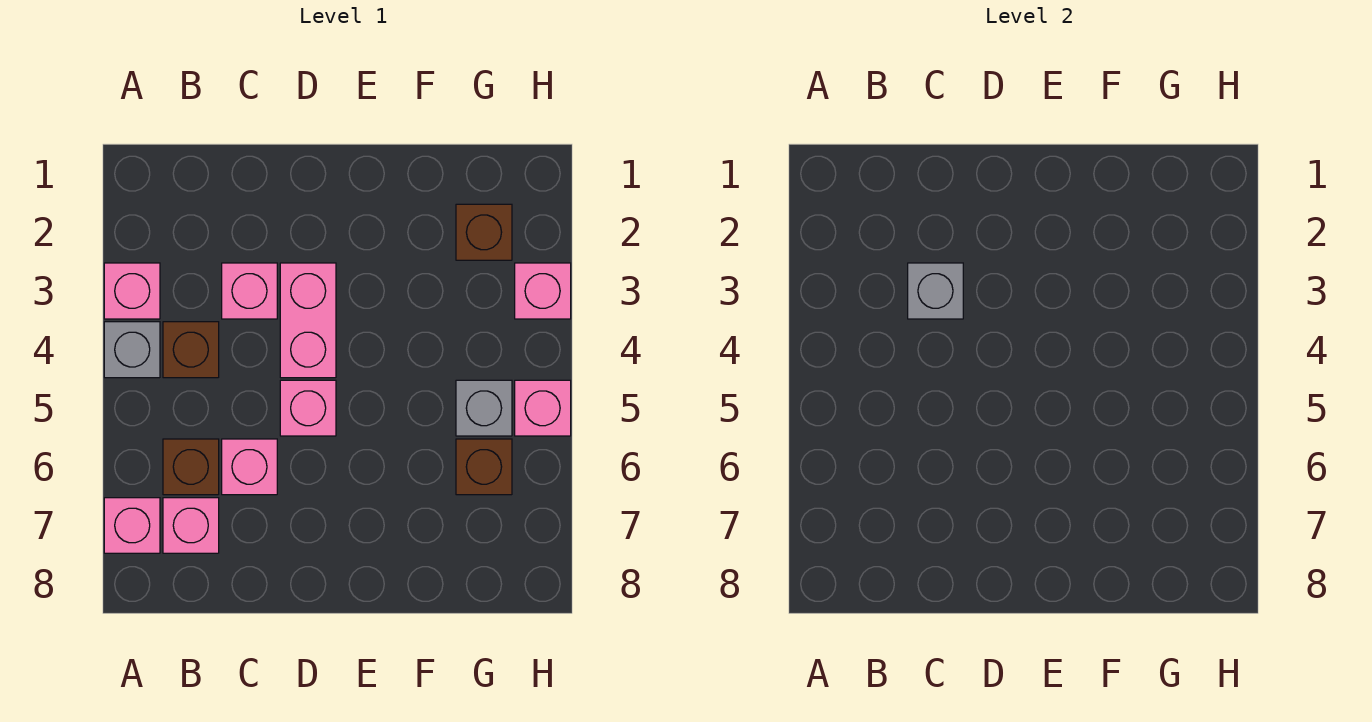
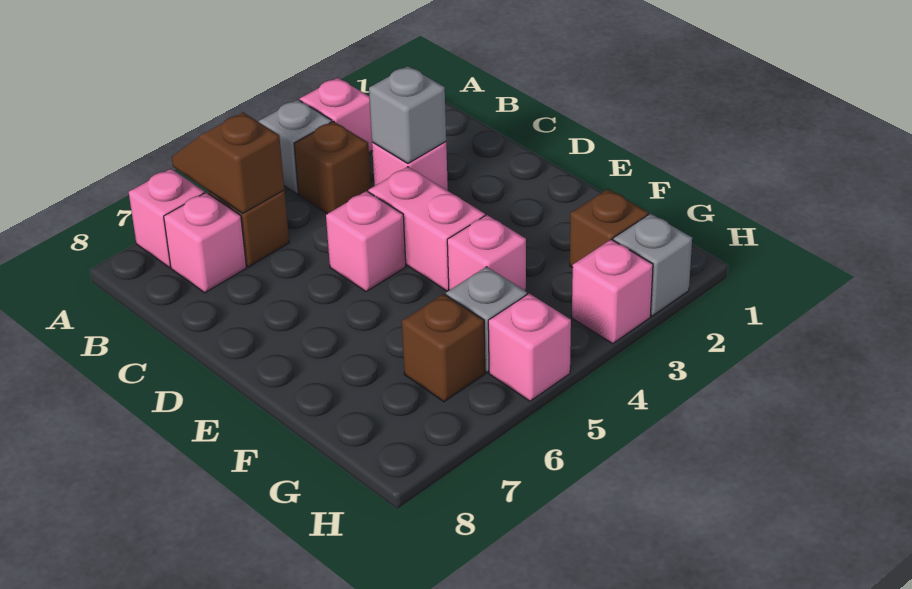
none -> brown slope A6:B6 level 2 top B
pink brick C6 level 1 -> pink brick F4 level 1
pink brick D3:D4 level 1 -> pink brick D4:E4 level 1
none -> grey brick H2 level 1

